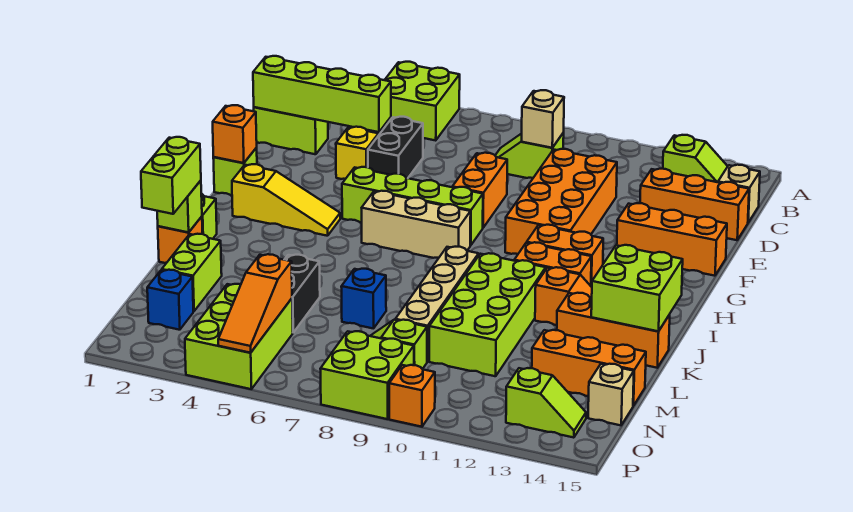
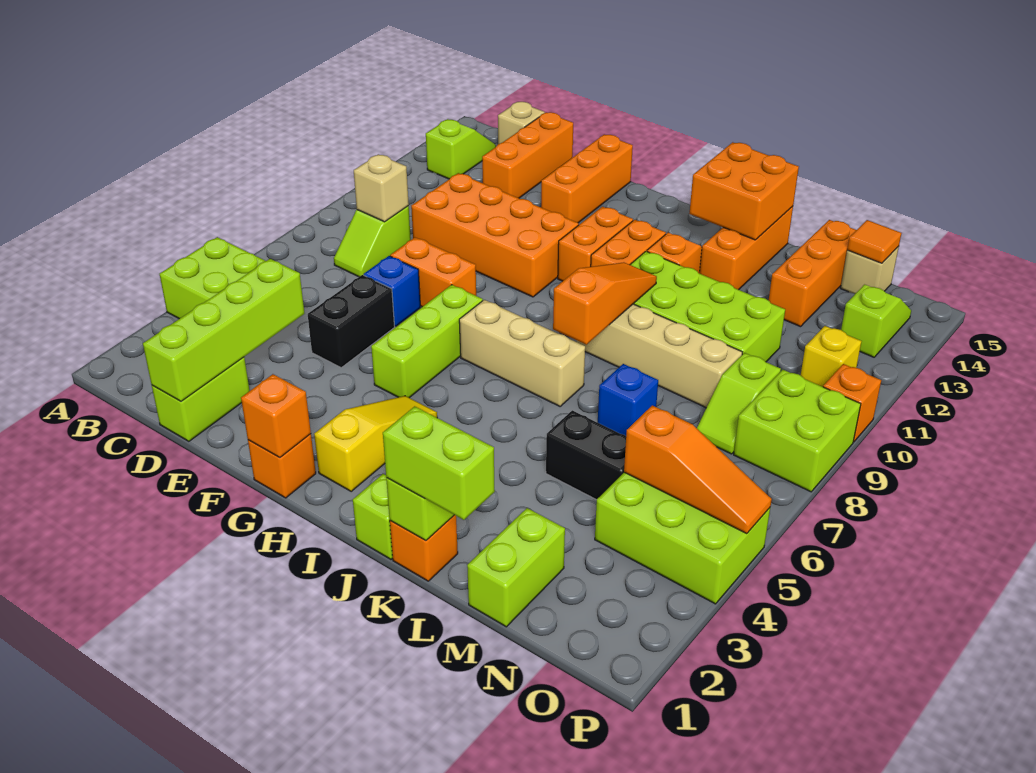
black brick D5:E5 level 1 -> black brick E5:E6 level 1
yellow brick E4 level 1 -> yellow brick O11 level 1
lime brick G1 level 1 -> orange brick G1 level 1
lime brick G5:G8 level 1 -> lime brick G5:G7 level 1
tan brick H6:H8 level 1 -> tan brick H7:J7 level 1
none -> orange slope J8:J10 level 2 top 8
lime brick J14:K15 level 2 -> orange brick J14:K15 level 2
lime brick L2:M2 level 1 -> lime brick M1:M2 level 1
blue brick N2 level 1 -> blue brick E7 level 1
none -> orange tile N15 level 2

